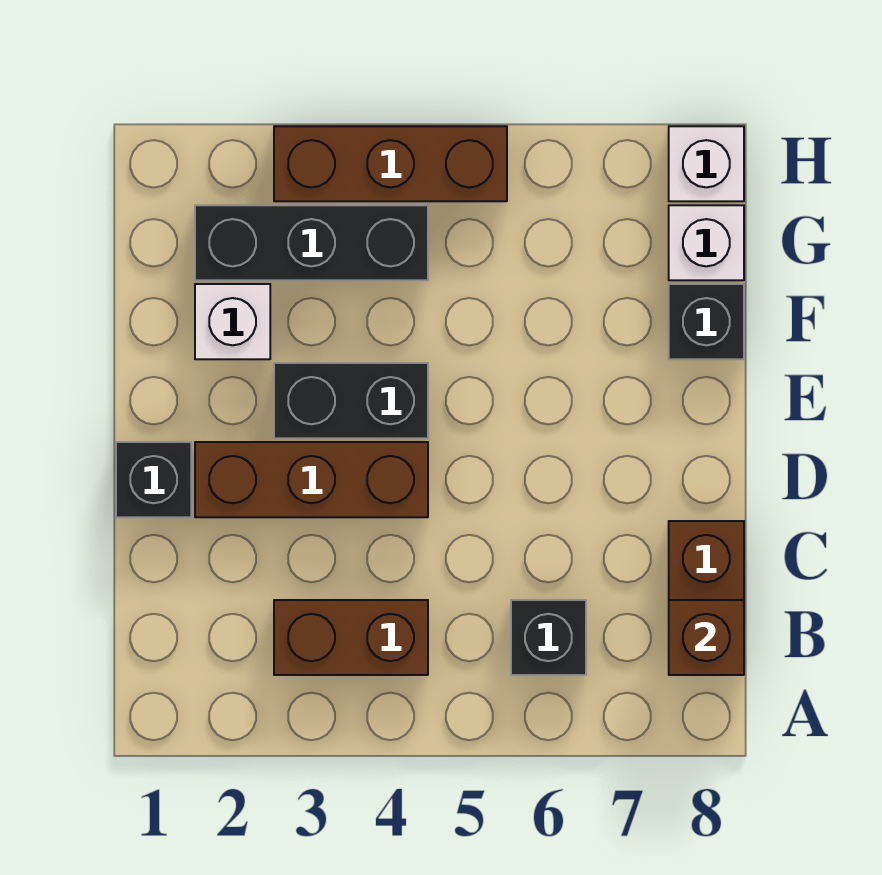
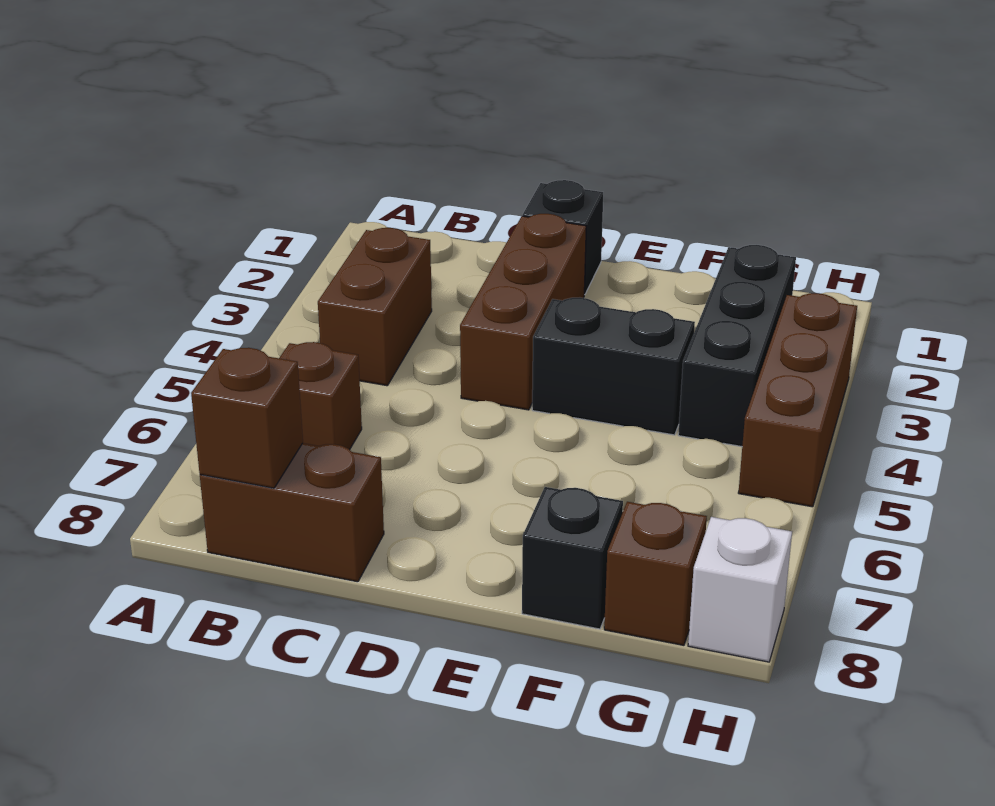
black brick B6 level 1 -> brown brick B6 level 1
black brick E3:E4 level 1 -> black brick E4:F4 level 1
white brick F2 level 1 -> none
white brick G8 level 1 -> brown brick G8 level 1

